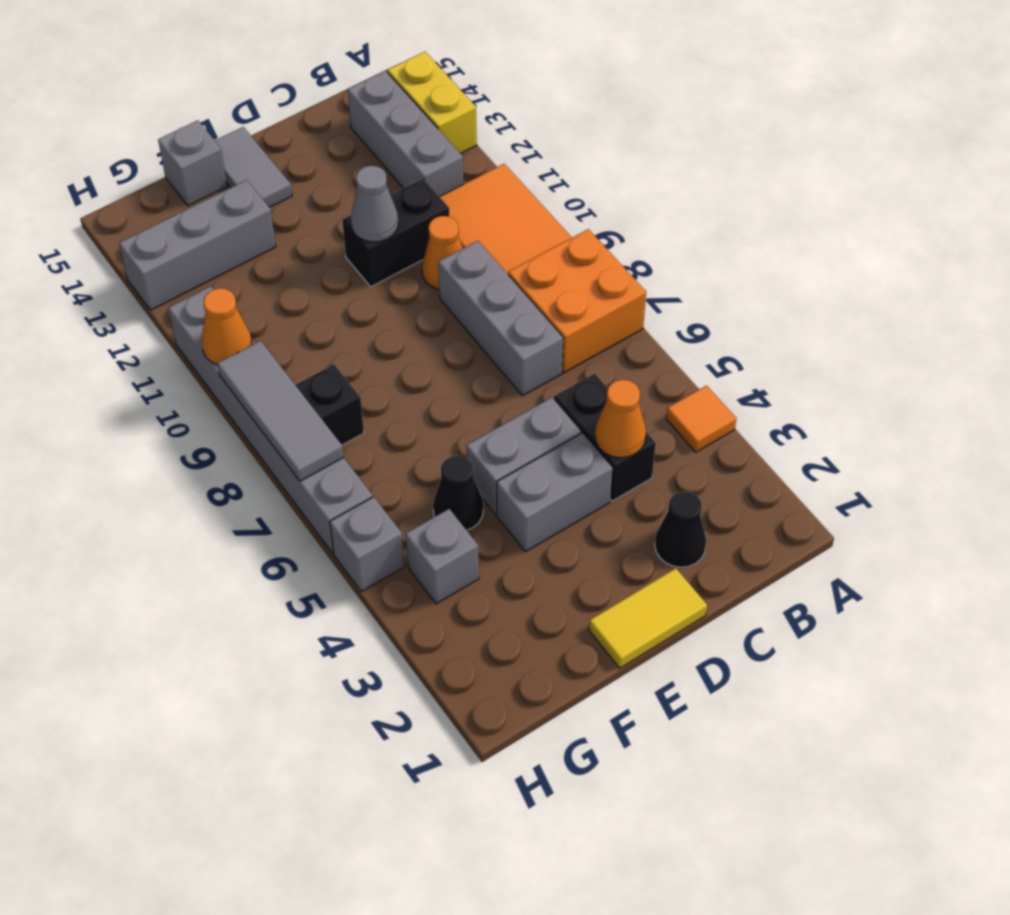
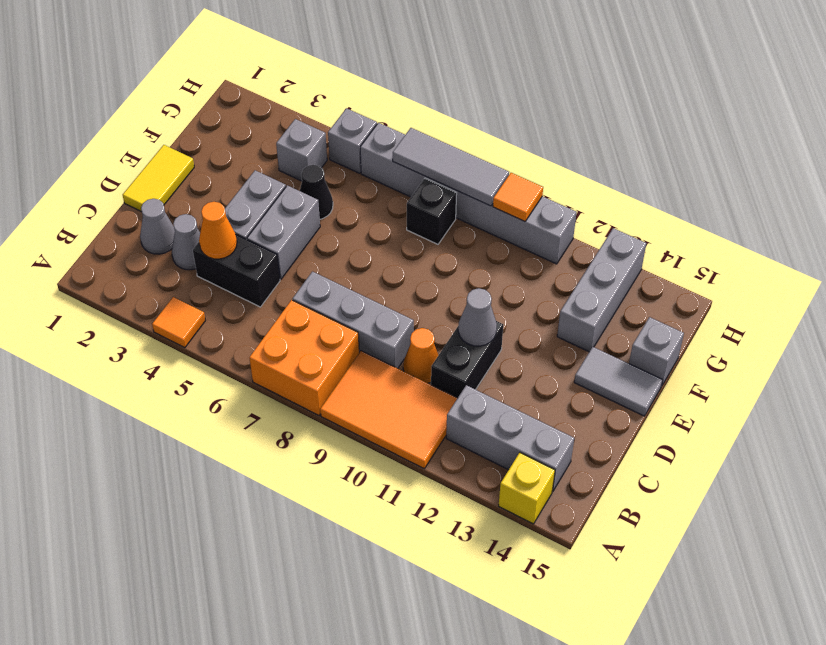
yellow brick A13:A14 level 1 -> yellow brick A14 level 1
black cone C2 level 1 -> grey cone C2 level 1
none -> grey cone C3 level 1
orange cone H10 level 2 -> orange tile H10 level 2

